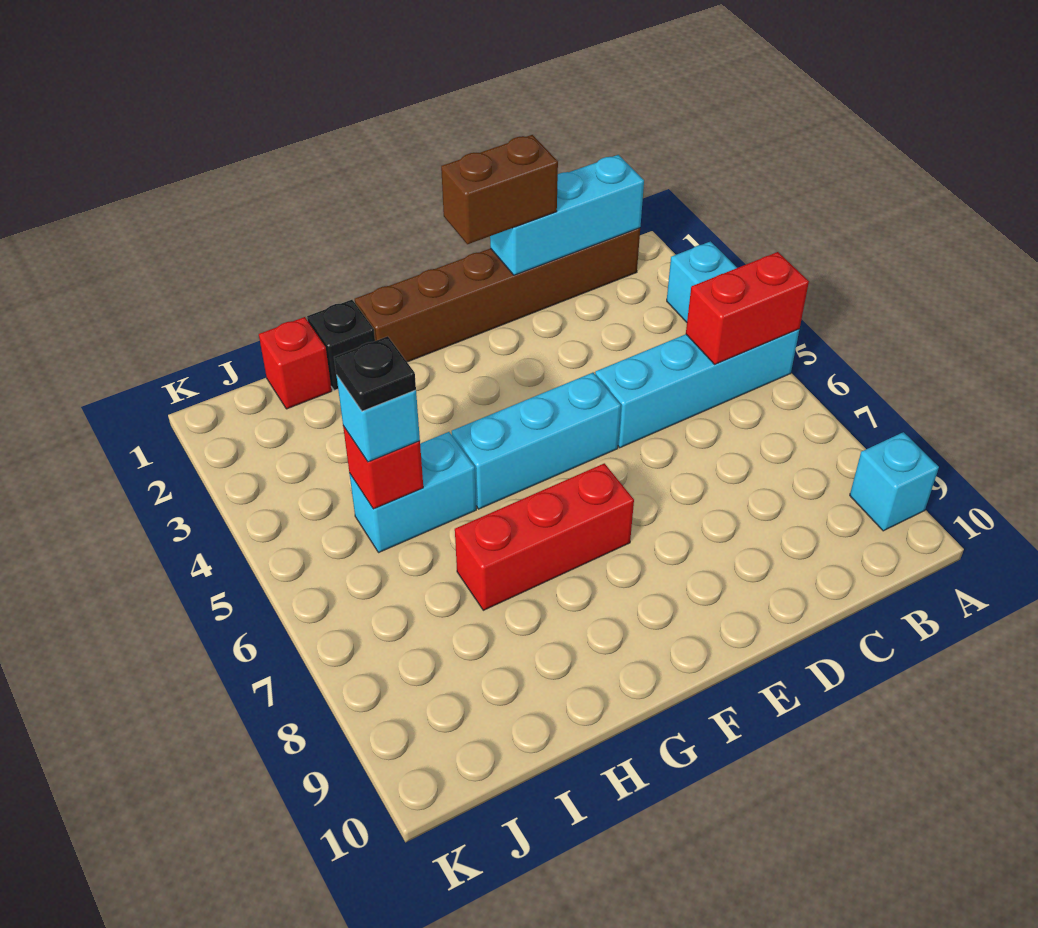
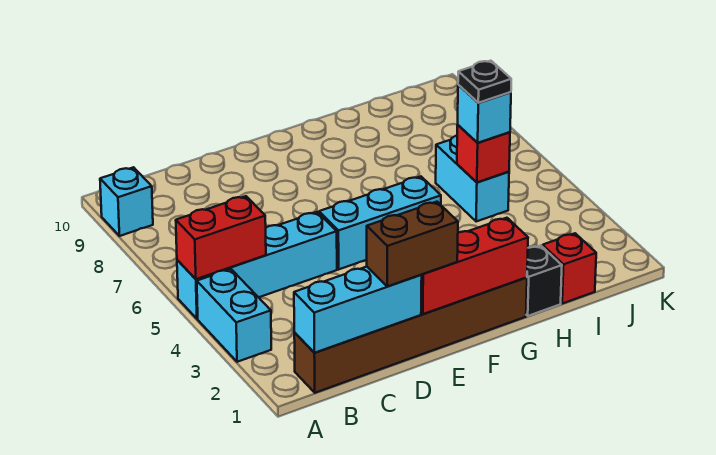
red brick F7:H7 level 1 -> red brick E1:G1 level 2
cyan brick H5:I5 level 1 -> cyan brick I5:I6 level 1

